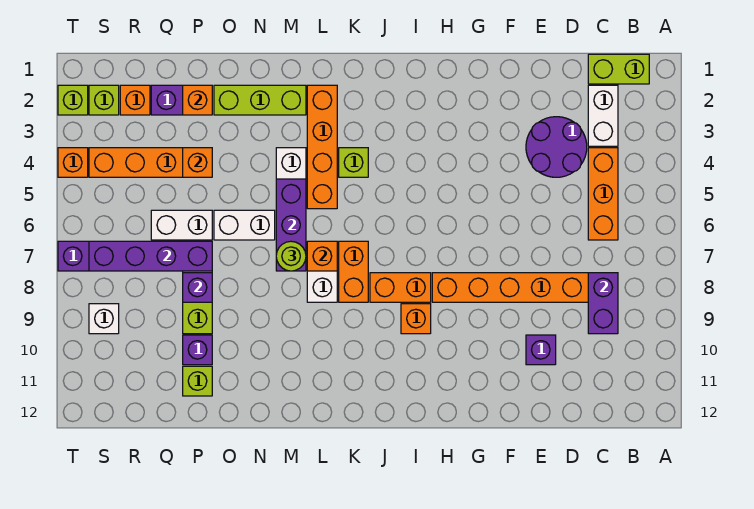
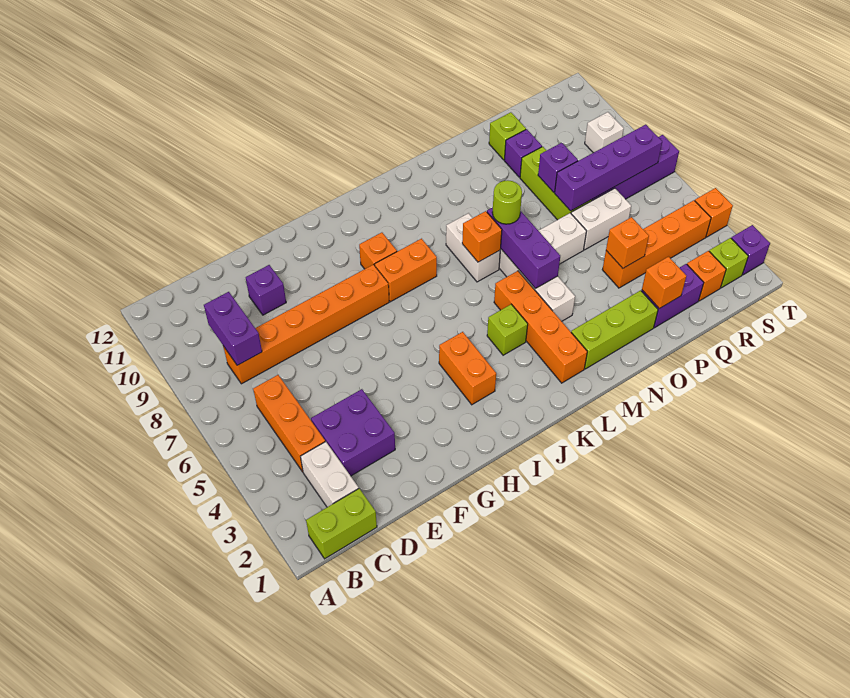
purple round brick D3:E4 level 1 -> purple brick D3:E4 level 1
orange brick K7:K8 level 1 -> orange brick I3:I4 level 1
lime brick T2 level 1 -> purple brick T2 level 1

